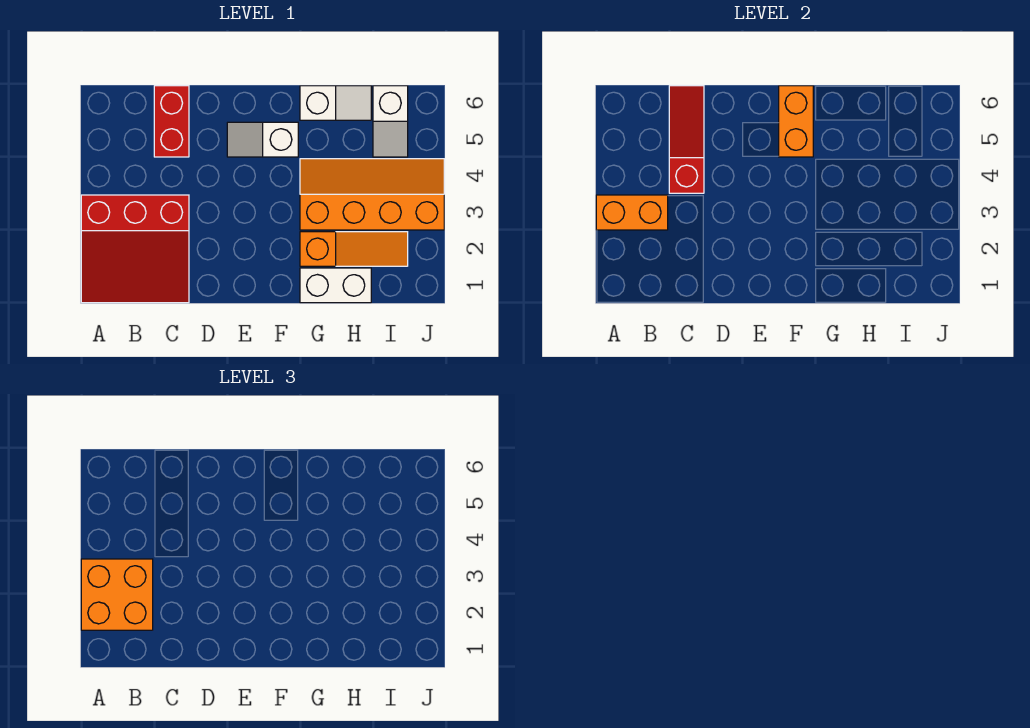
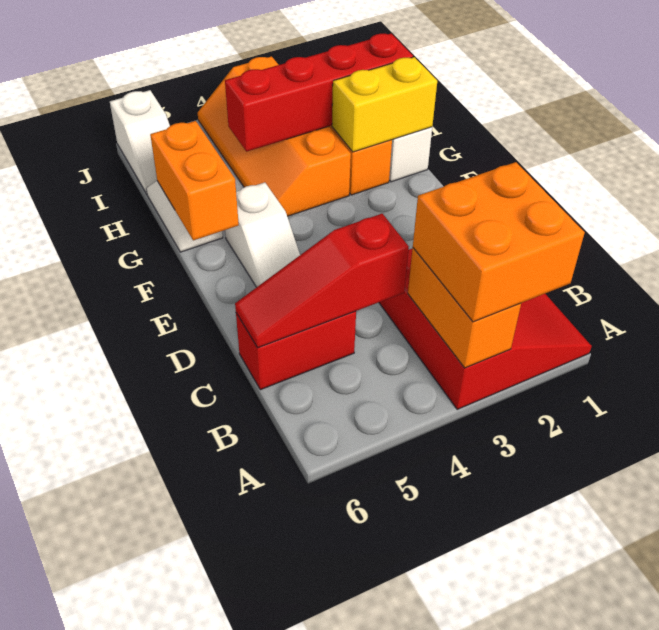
orange brick F5:F6 level 2 -> orange brick F6:G6 level 2
none -> yellow brick G1:G2 level 2
none -> red brick H1:H4 level 2
white slope I5:I6 level 1 top 6 -> white slope I6:J6 level 1 top J

